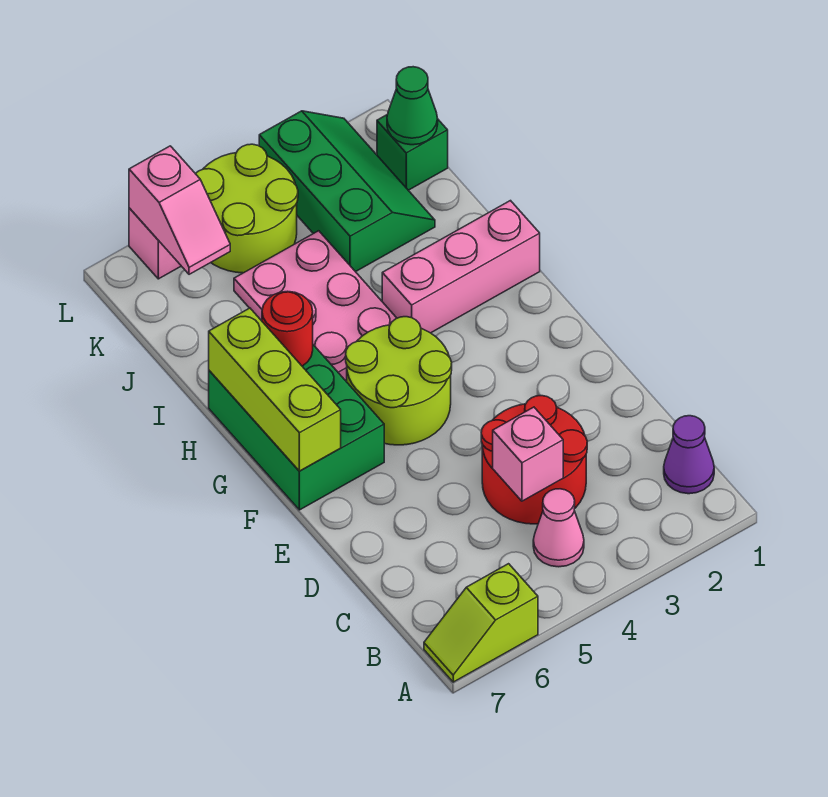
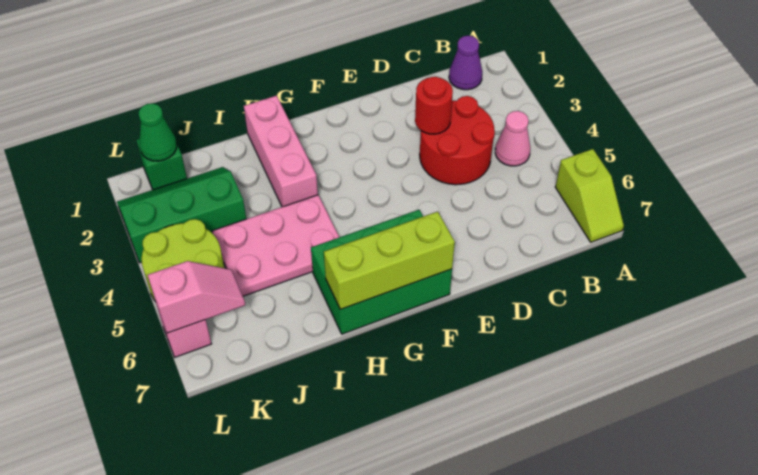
pink brick C4 level 2 -> none
lime round brick F4:G5 level 1 -> none
red round brick H6 level 2 -> red round brick D3 level 2

